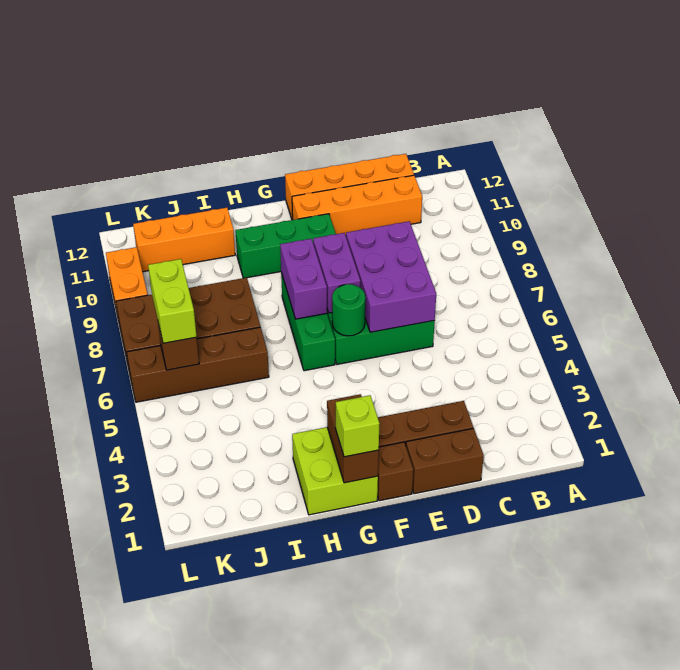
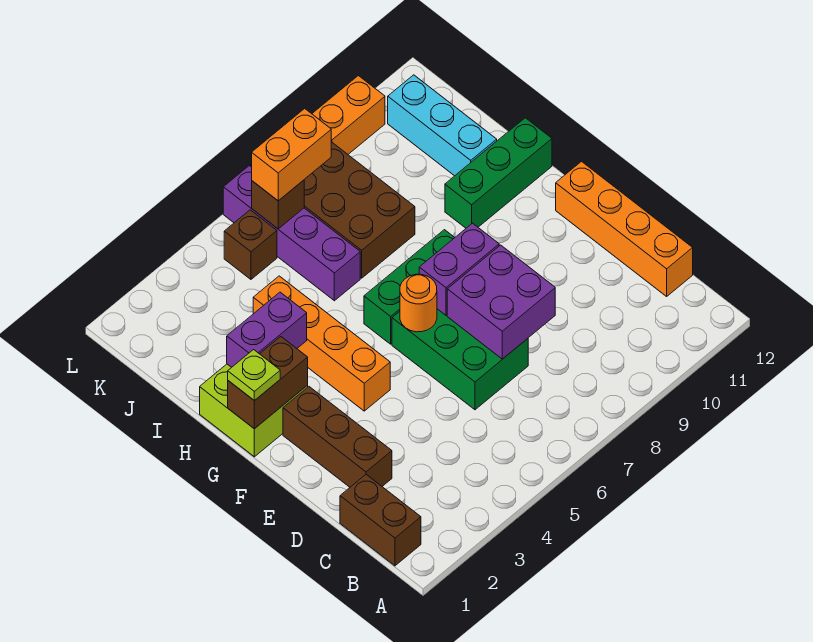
orange brick C11:F11 level 1 -> orange brick F4:I4 level 1
brown brick D1:E1 level 1 -> brown brick B1:C1 level 1
purple brick D6:E8 level 2 -> purple brick D7:E8 level 2
brown brick F1 level 1 -> brown brick K5 level 1
green round brick F6 level 2 -> orange round brick F6 level 2
green brick F10:H10 level 1 -> green brick H10:H12 level 1
lime brick G1 level 3 -> lime plate G1 level 3
purple brick G7:G8 level 2 -> purple brick H2:H3 level 2
brown brick I6:L6 level 1 -> purple brick I6:L6 level 1
orange brick I11:K11 level 1 -> cyan brick I11:K11 level 1
lime brick K6:K7 level 3 -> orange brick K6:K7 level 3

